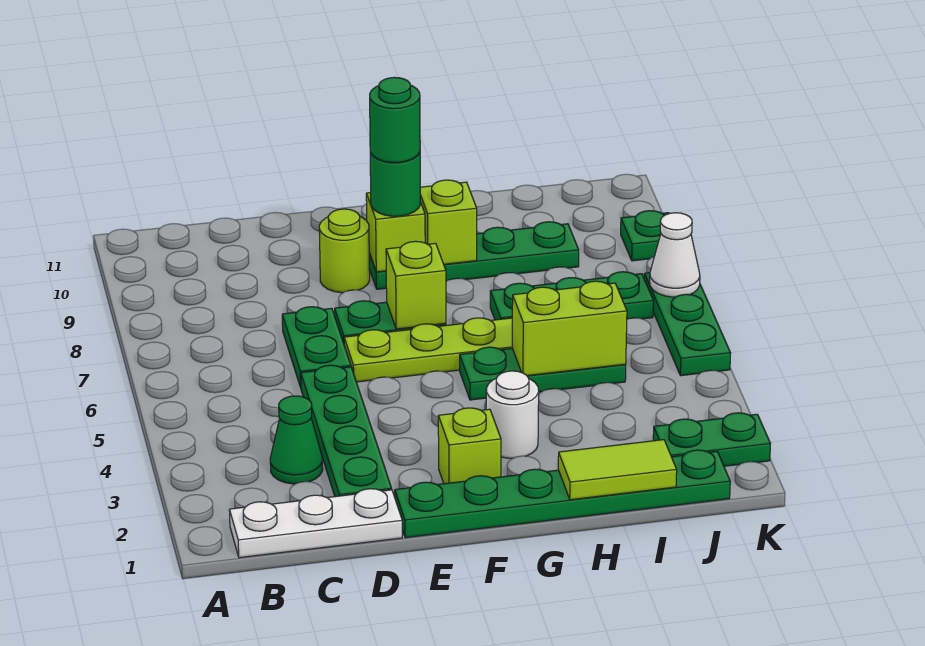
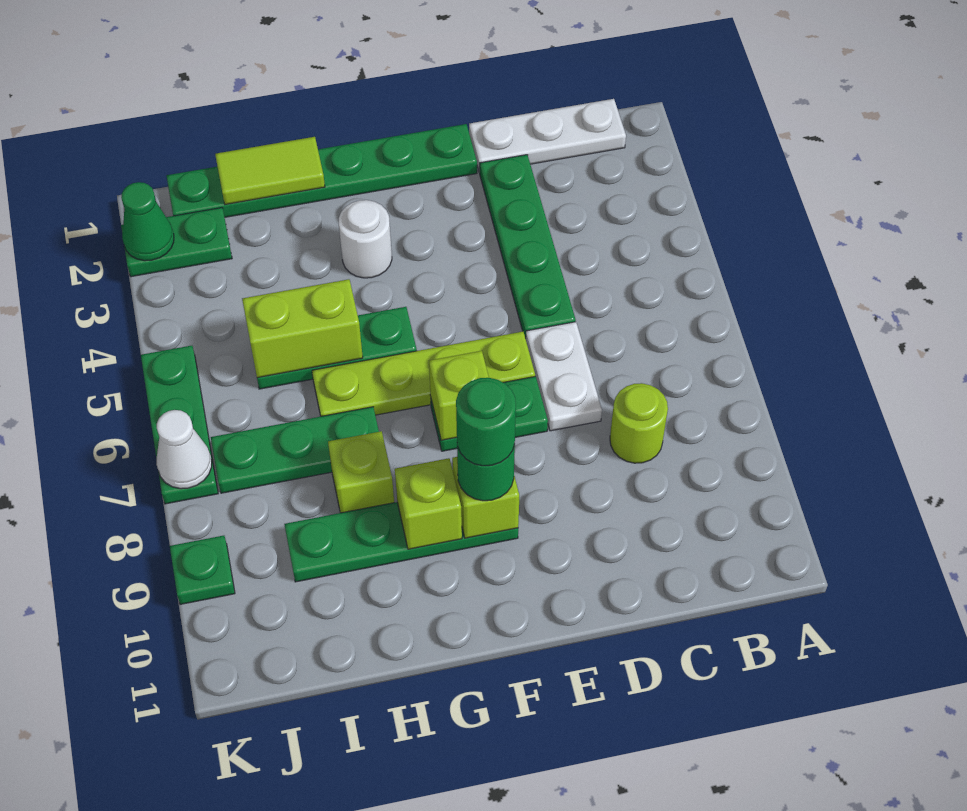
green cone C3 level 1 -> green cone K2 level 2
green plate D6:D7 level 1 -> white plate D6:D7 level 1
lime round brick E9 level 1 -> lime round brick C8 level 1
lime brick F2 level 1 -> lime brick H8 level 1

